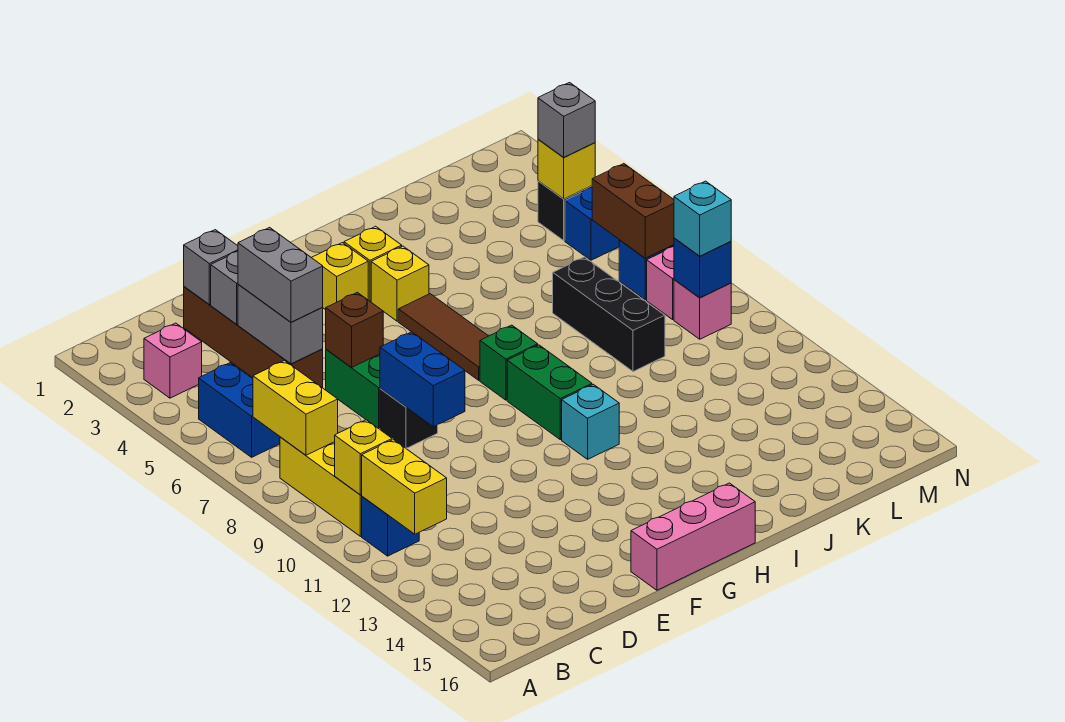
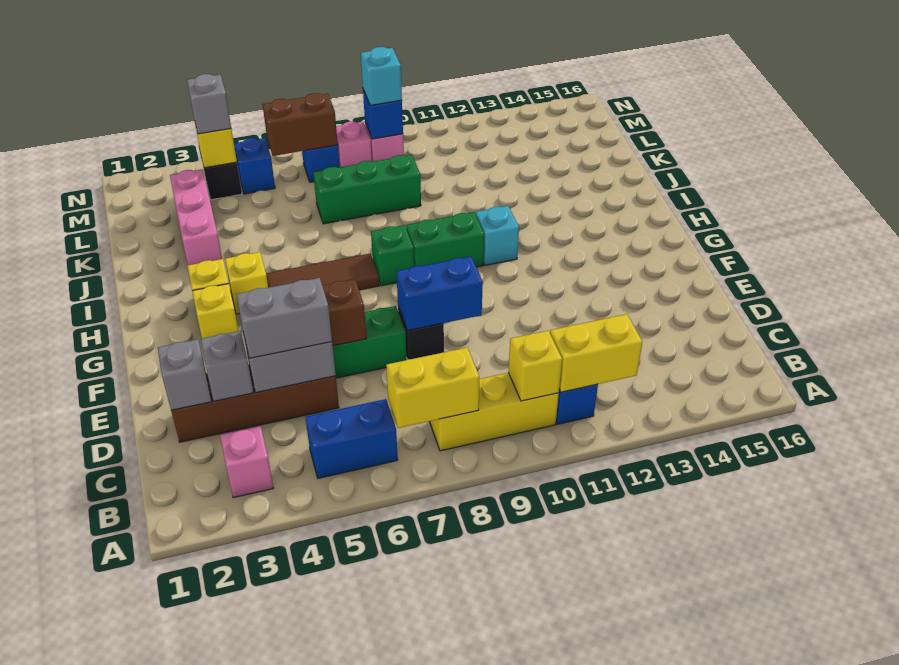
pink brick F16:H16 level 1 -> pink brick J3:L3 level 1
black brick K7:K9 level 1 -> green brick K7:K9 level 1

